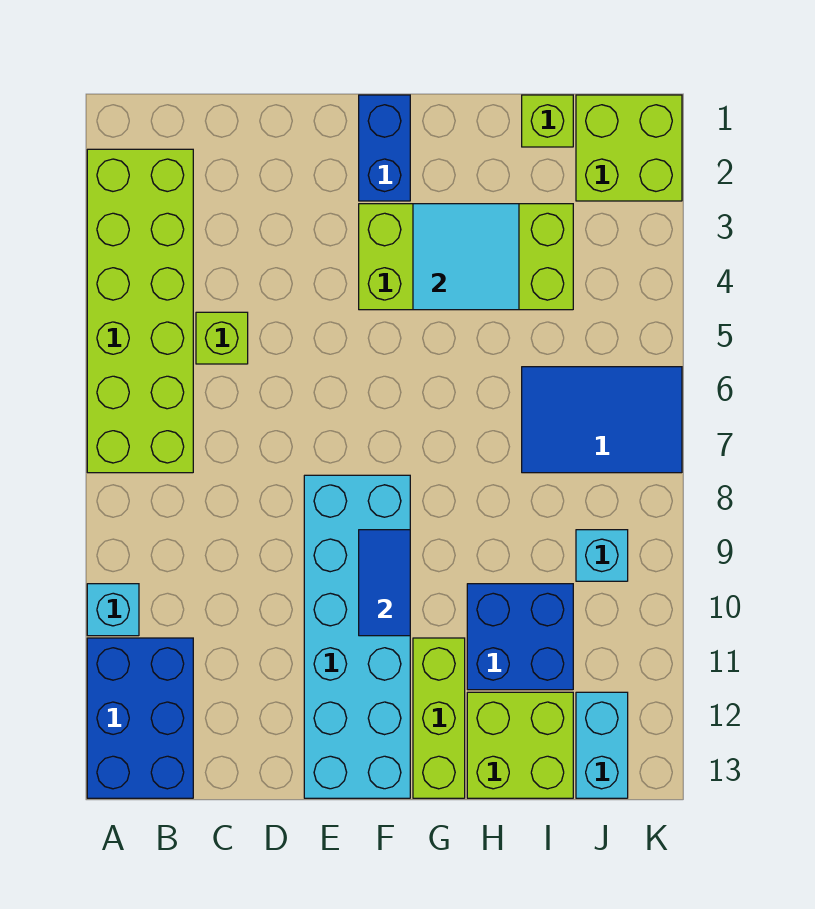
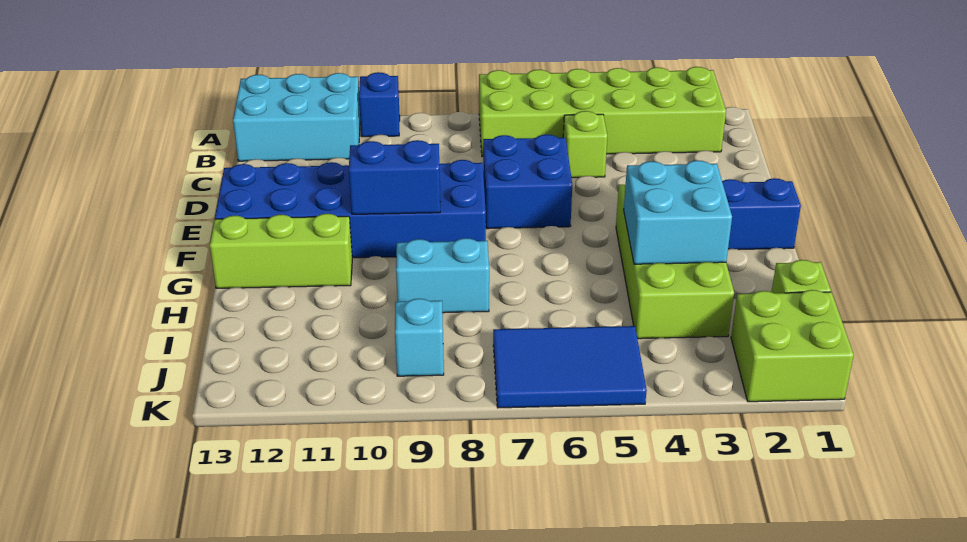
cyan brick A10 level 1 -> blue brick A10 level 1
blue brick A11:B13 level 1 -> cyan brick A11:B13 level 1
cyan brick E8:F13 level 1 -> blue brick E8:F13 level 1
blue tile F9:F10 level 2 -> blue brick F9:F10 level 2
cyan tile G3:H4 level 2 -> cyan brick G3:H4 level 2
blue brick H10:I11 level 1 -> blue brick D6:E7 level 1
lime brick H12:I13 level 1 -> none
blue tile I6:K7 level 1 -> blue tile J5:K7 level 1
cyan brick J12:J13 level 1 -> cyan brick H8:H9 level 1

